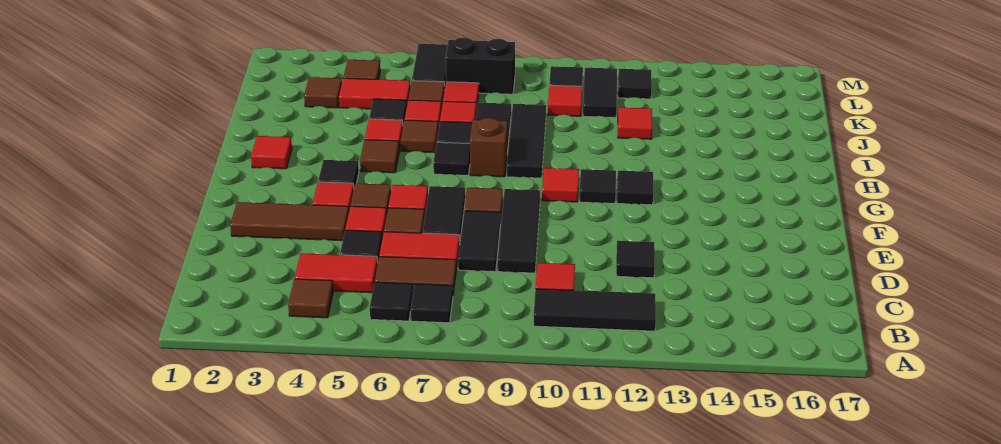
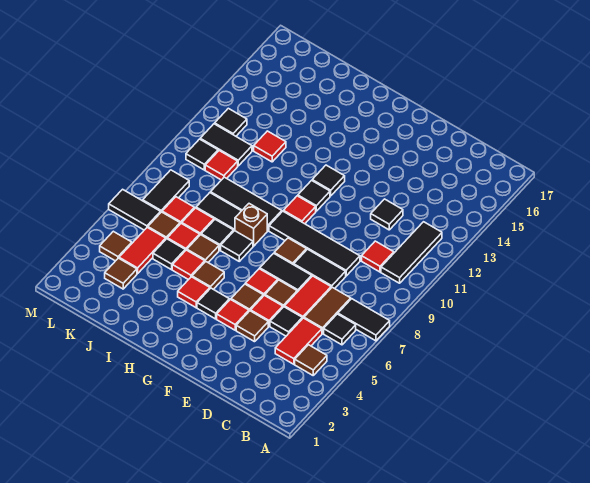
black tile B7 level 1 -> black tile A7:B7 level 1
black tile D9:F9 level 1 -> black tile D9:G9 level 1
brown tile E2:E4 level 1 -> brown tile E4 level 1
red tile H2 level 1 -> red tile H4 level 1
black brick L7:L8 level 1 -> black tile L7:L8 level 1

